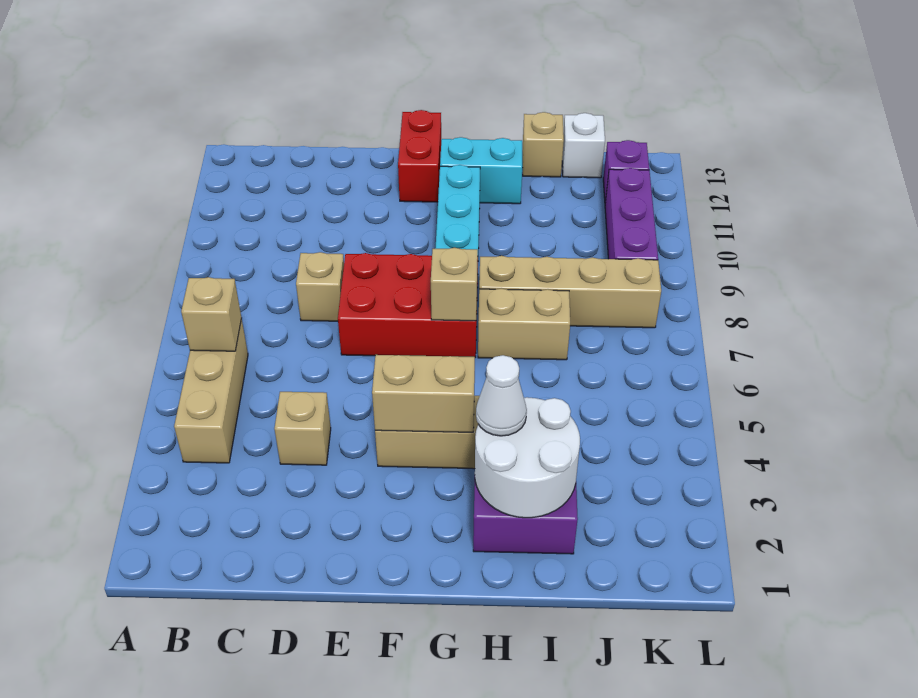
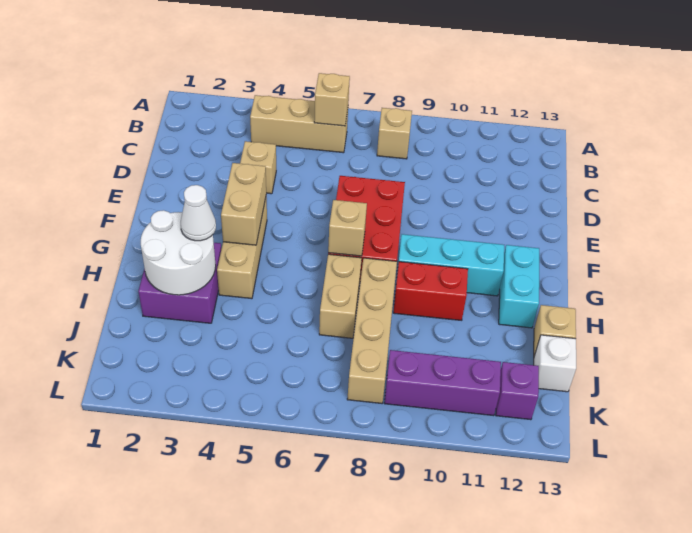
tan brick D8 level 1 -> tan brick B8 level 1
red brick F12:F13 level 1 -> red brick H9:H10 level 1

